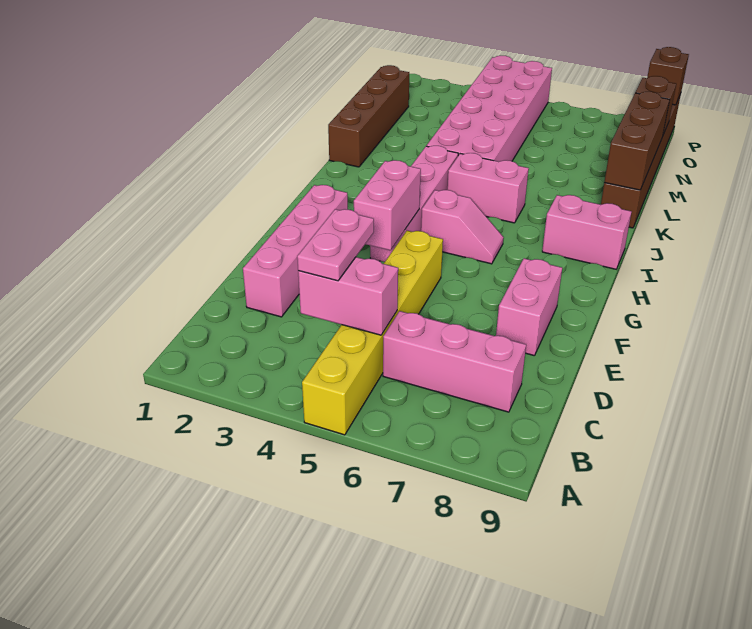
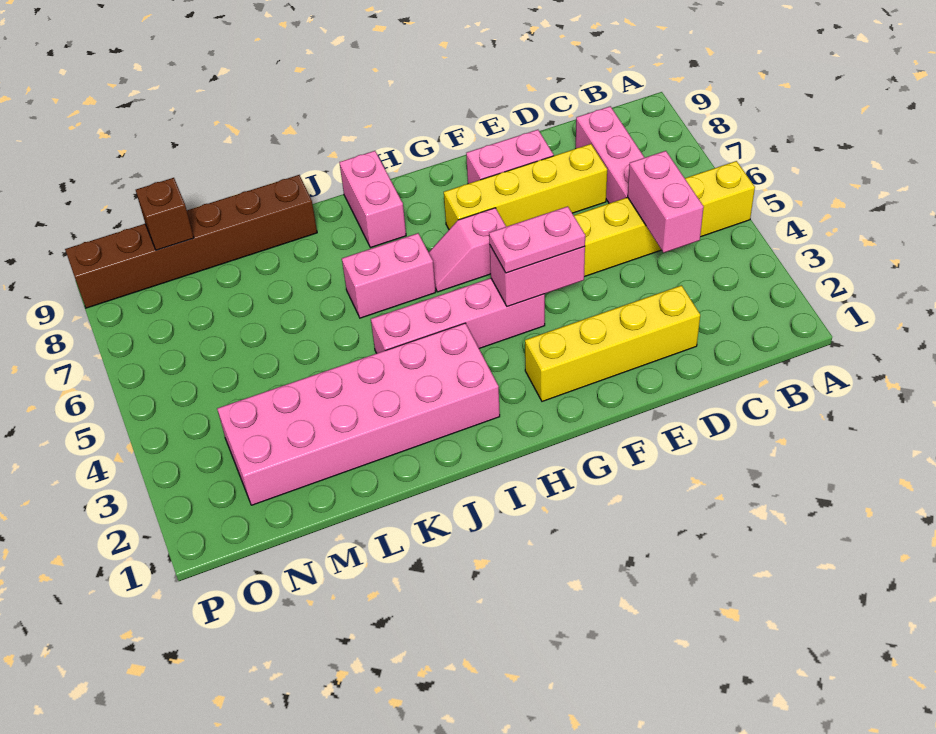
pink plate C4:D4 level 3 -> pink plate F4:G4 level 3
pink brick D2:G2 level 1 -> yellow brick D2:G2 level 1
none -> yellow brick D7:G7 level 1
pink slope H5:H6 level 1 top 5 -> pink slope G6:H6 level 1 top G
pink brick J5:J6 level 1 -> pink brick I6:J6 level 1
brown brick K1:N1 level 1 -> none
pink brick K4:P5 level 1 -> pink brick I2:N3 level 1
brown brick K9:M9 level 2 -> none
brown brick P9 level 2 -> none

